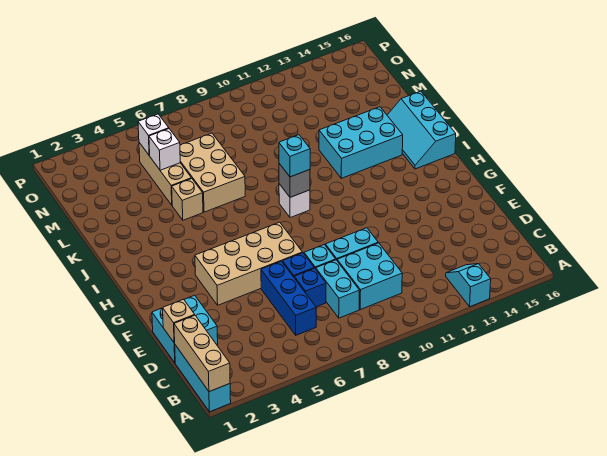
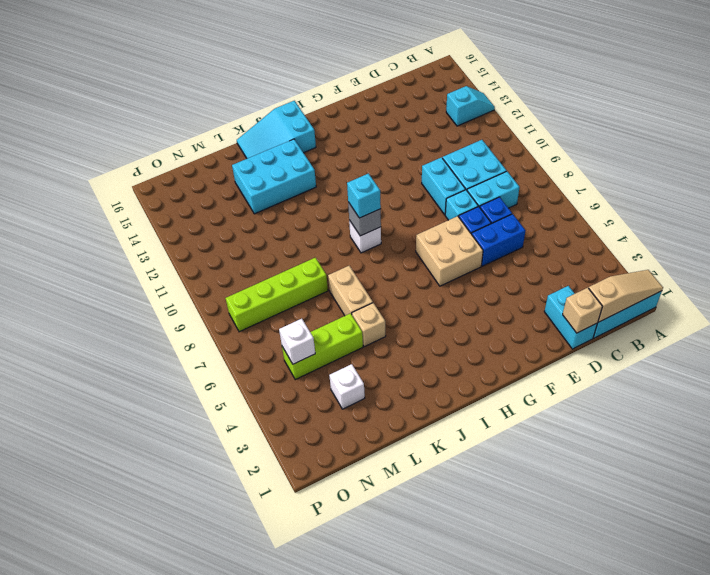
tan brick A1:C1 level 2 -> tan slope A1:C1 level 2 top C
cyan slope A13:B13 level 1 top A -> cyan slope A13:B13 level 1 top B
blue brick C6:E6 level 1 -> blue brick D6:E6 level 1
cyan brick D1:E2 level 1 -> cyan brick D1:D2 level 1
tan brick F4:G7 level 1 -> tan brick F6:G7 level 1
cyan slope I15:K16 level 1 top 16 -> cyan slope I15:K16 level 1 top I
cyan brick J12:K14 level 1 -> cyan brick J13:L14 level 1
tan brick K6:M7 level 1 -> tan brick K6:K7 level 1
tan brick L5:N5 level 1 -> lime brick L5:N5 level 1
none -> lime brick L8:O8 level 1
white brick M5 level 2 -> white brick M3 level 1

